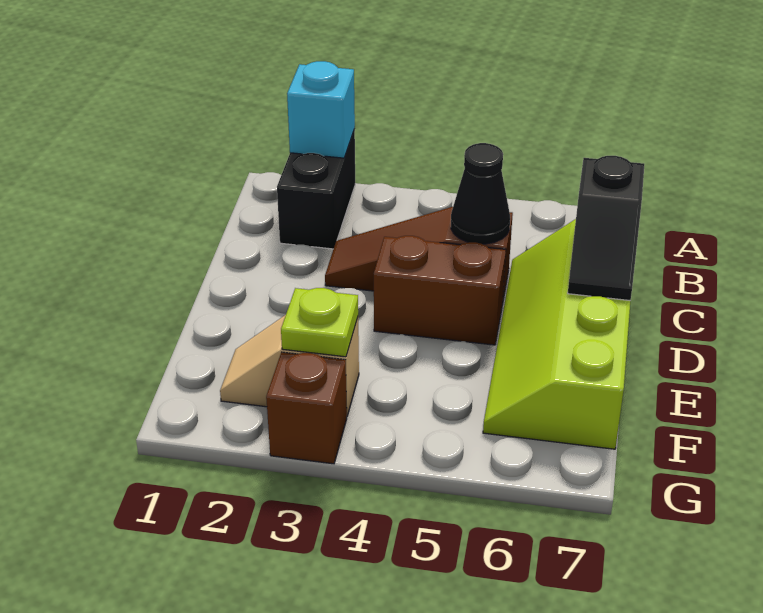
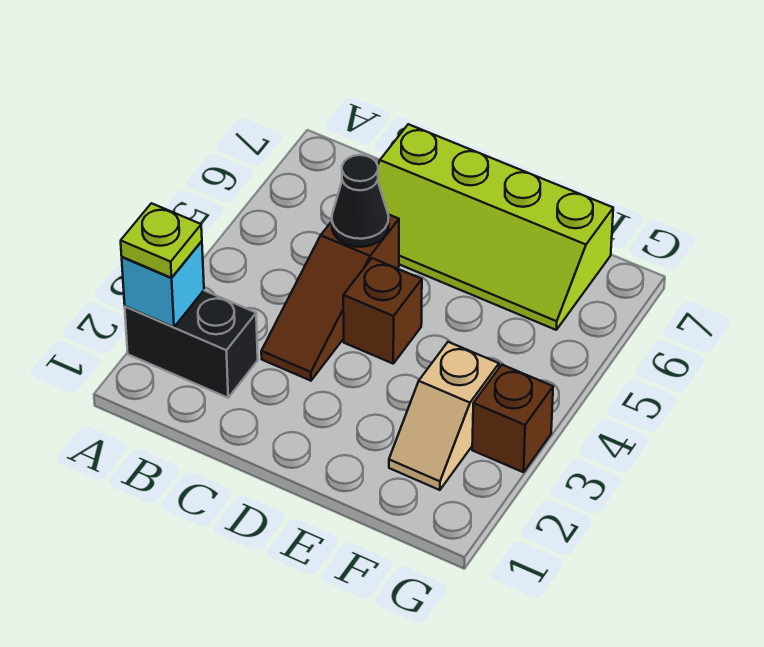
black slope C7:D7 level 2 top C -> none
brown brick D4:D5 level 1 -> brown brick D4 level 1
lime plate F3 level 2 -> lime plate A2 level 3

